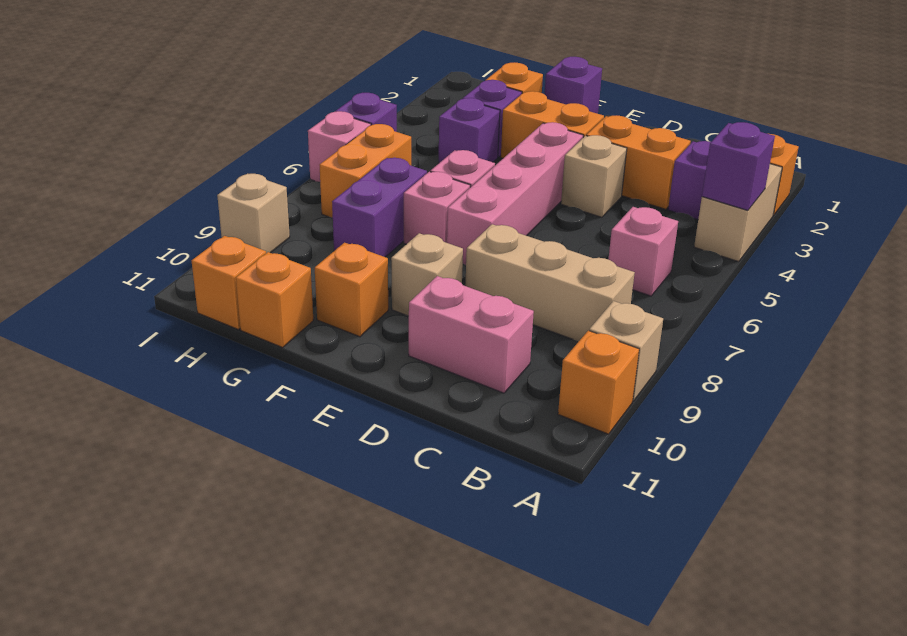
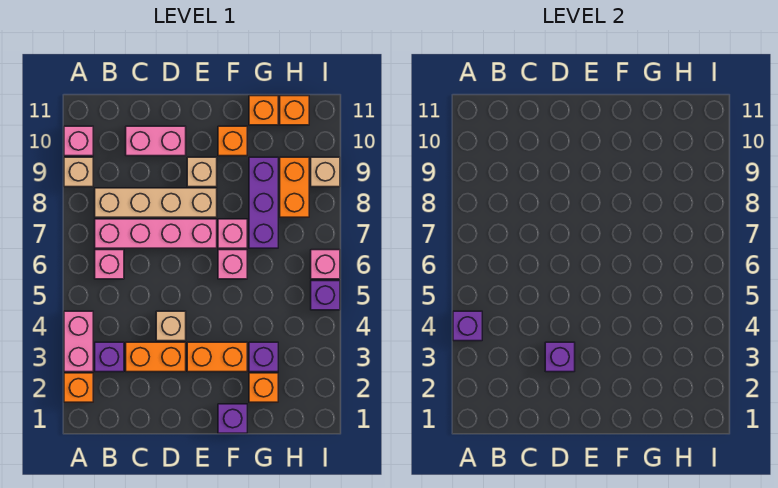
tan brick A3:A4 level 1 -> pink brick A3:A4 level 1
orange brick A10 level 1 -> pink brick A10 level 1
tan brick B8:D8 level 1 -> tan brick B8:E8 level 1
pink brick E4:E7 level 1 -> pink brick B7:E7 level 1
purple brick G4 level 1 -> purple brick D3 level 2
purple brick G7:G8 level 1 -> purple brick G7:G9 level 1
orange brick H6:H7 level 1 -> orange brick H8:H9 level 1

